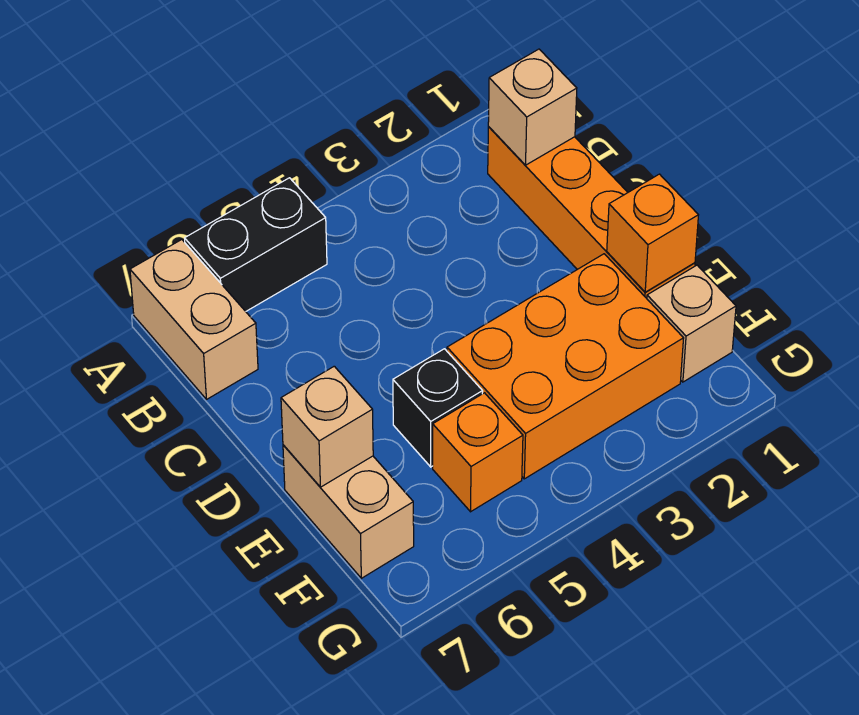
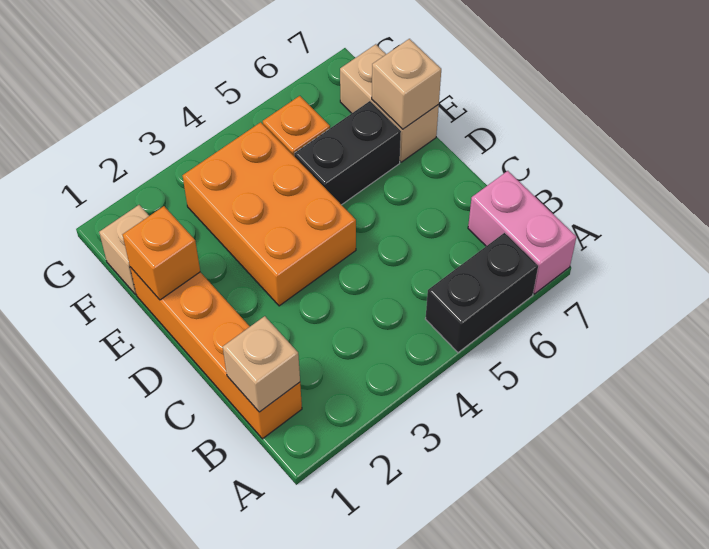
tan brick A7:B7 level 1 -> pink brick A7:B7 level 1
orange brick E2:F4 level 1 -> orange brick D3:F4 level 1
black brick E5 level 1 -> black brick E5:E6 level 1

